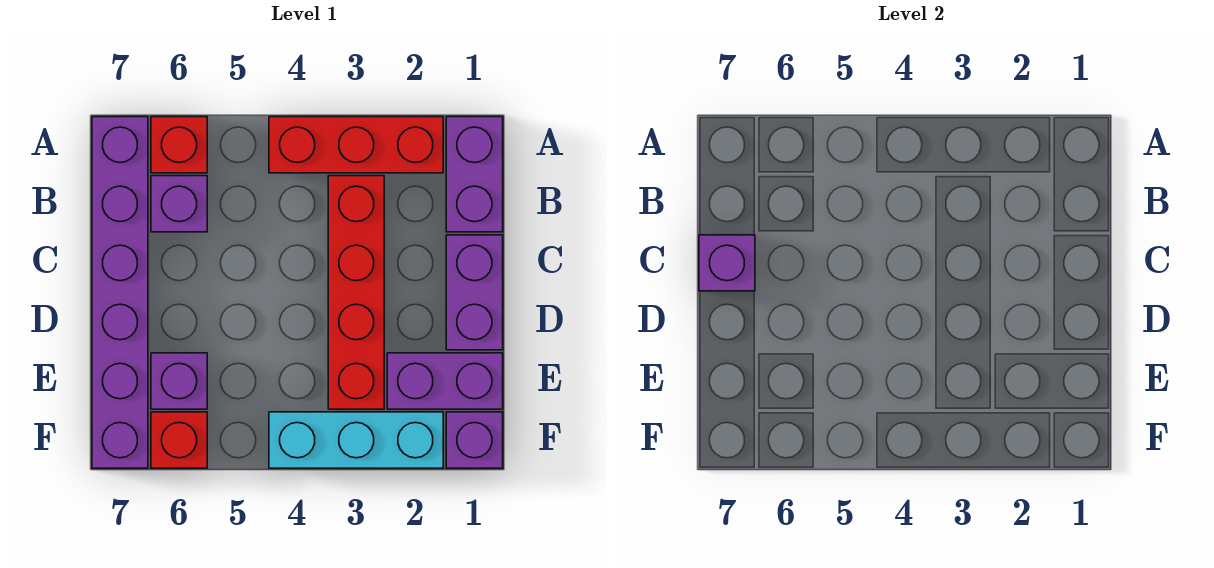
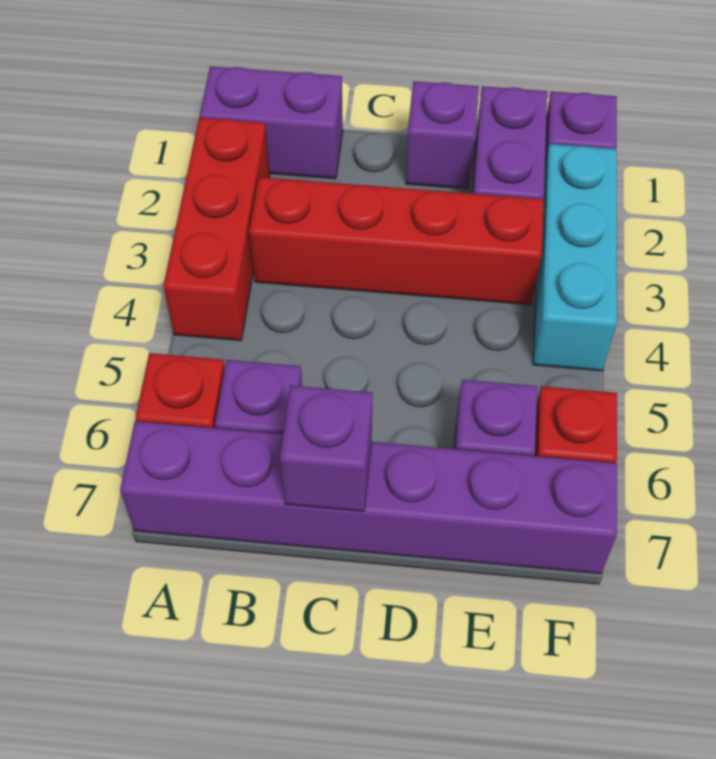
purple brick C1:D1 level 1 -> purple brick D1 level 1

